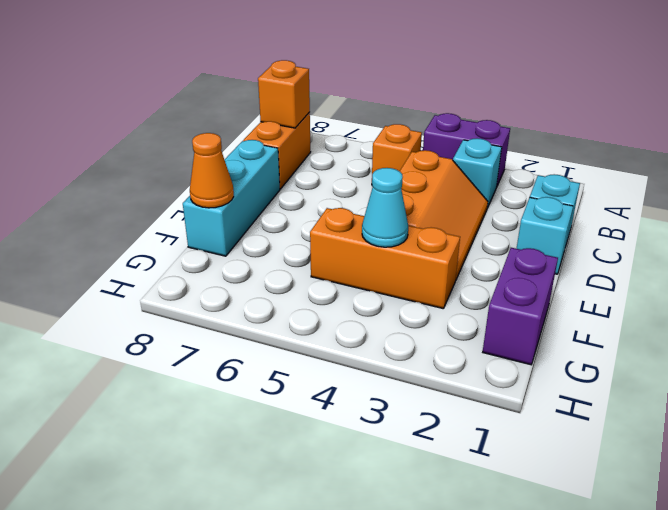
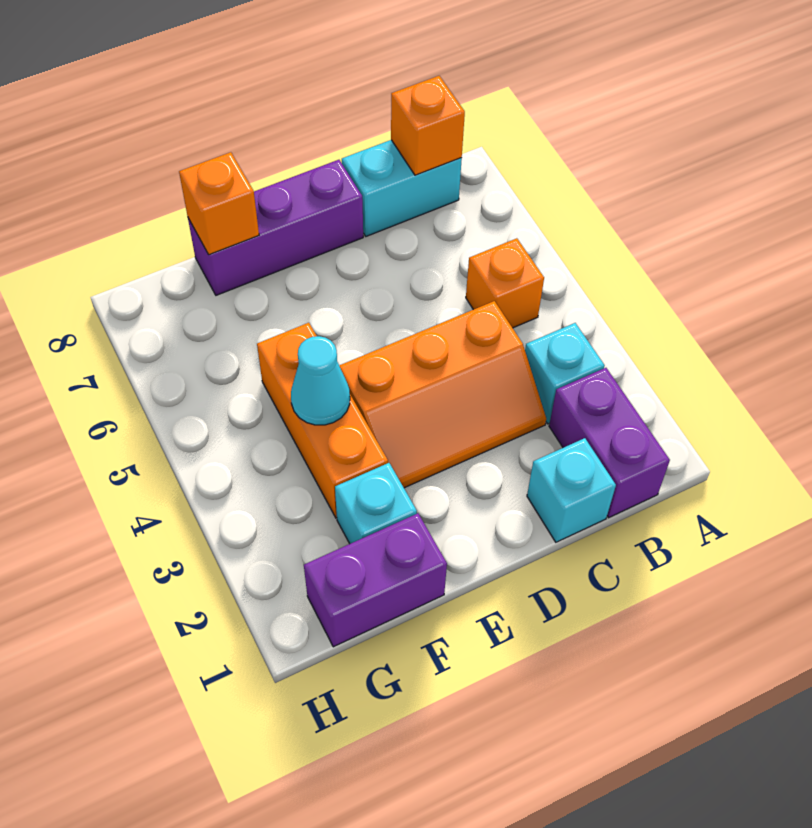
purple brick A3:A4 level 1 -> purple brick B1:B2 level 1
orange brick B8:C8 level 1 -> cyan brick B8:C8 level 1
cyan brick D1 level 1 -> cyan brick F2 level 1
cyan brick D8:F8 level 1 -> purple brick D8:F8 level 1
orange cone F8 level 2 -> orange brick F8 level 2

